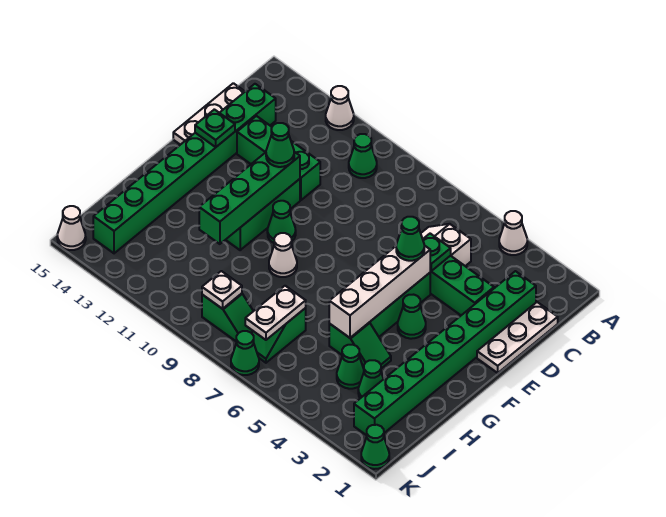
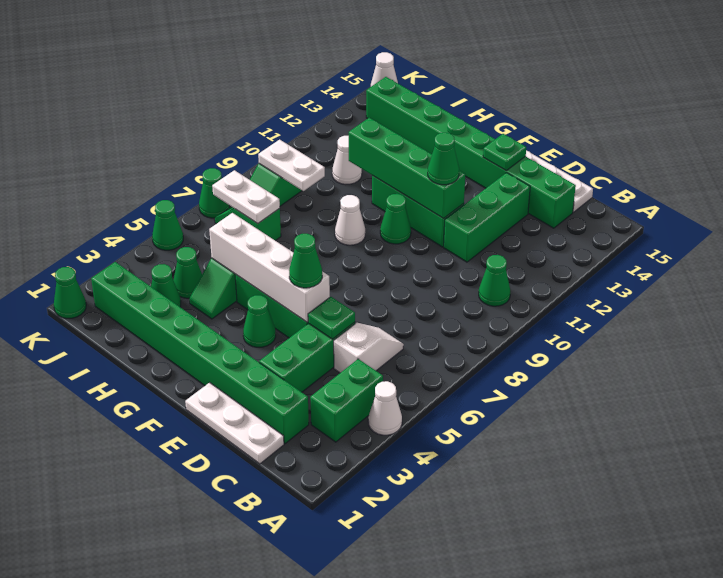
white cone A12 level 1 -> white cone I11 level 1
none -> green brick B3:B4 level 1
white plate J9 level 2 -> white plate I9:J9 level 2
none -> green cone K5 level 1

